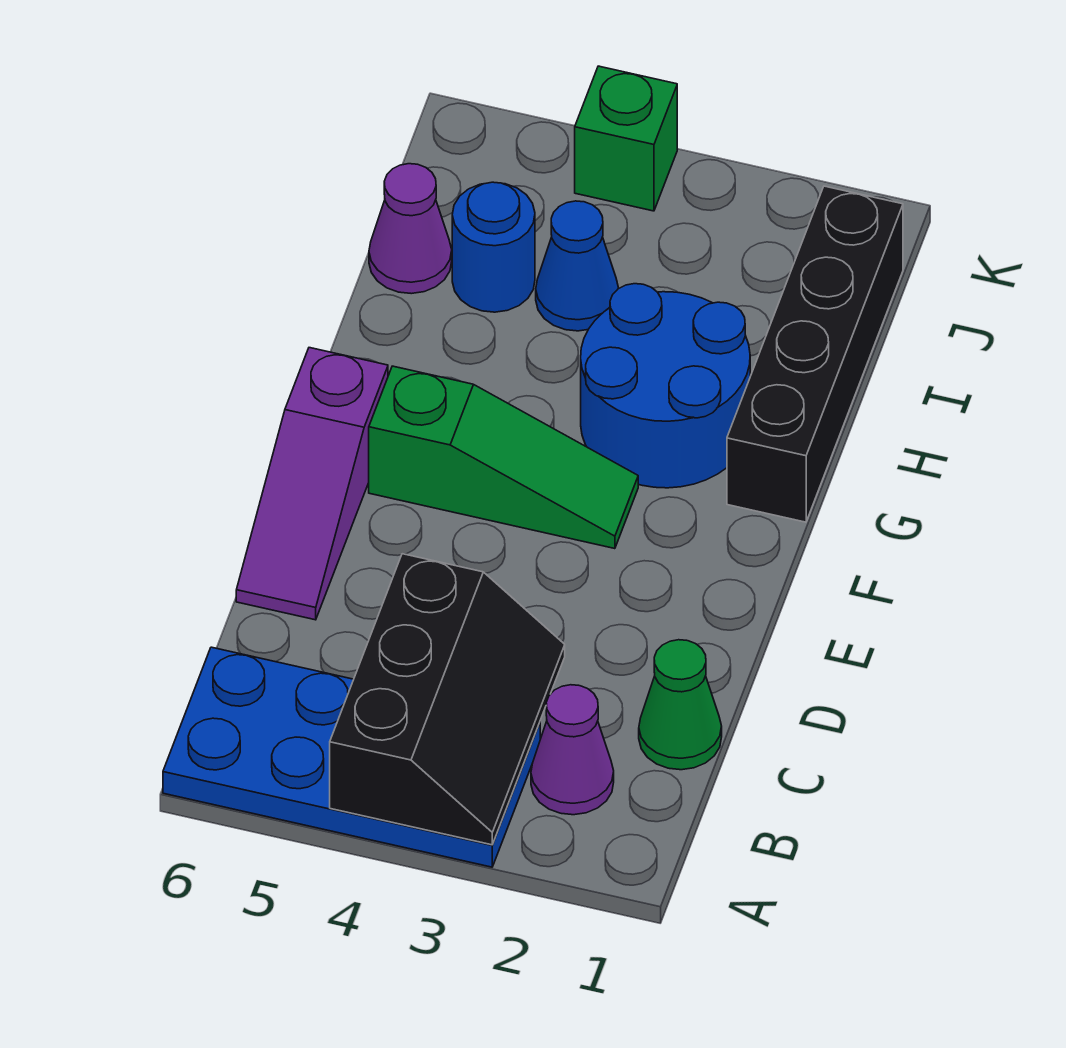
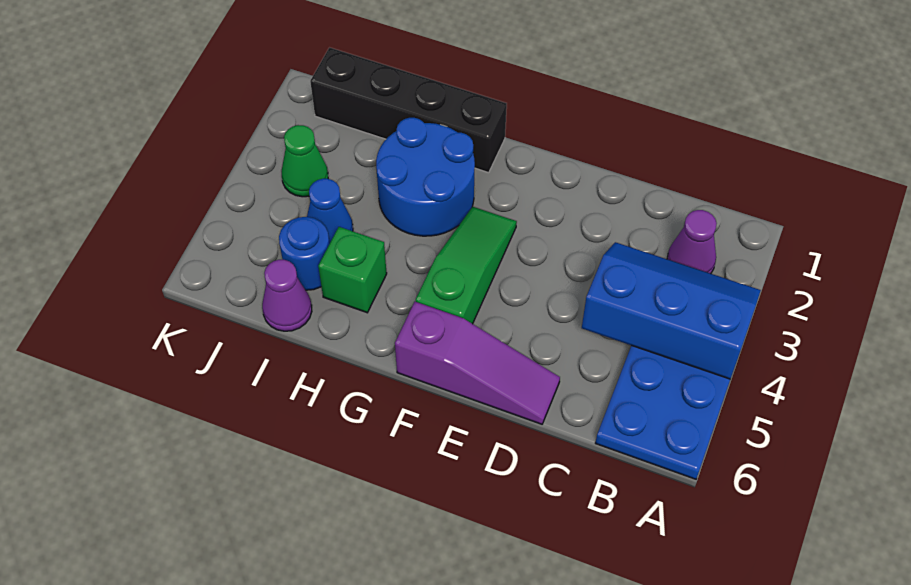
black slope A3:C4 level 2 top 4 -> blue slope A3:C4 level 2 top 4
green cone C1 level 1 -> green cone J3 level 1
green brick K4 level 1 -> green brick H5 level 1

